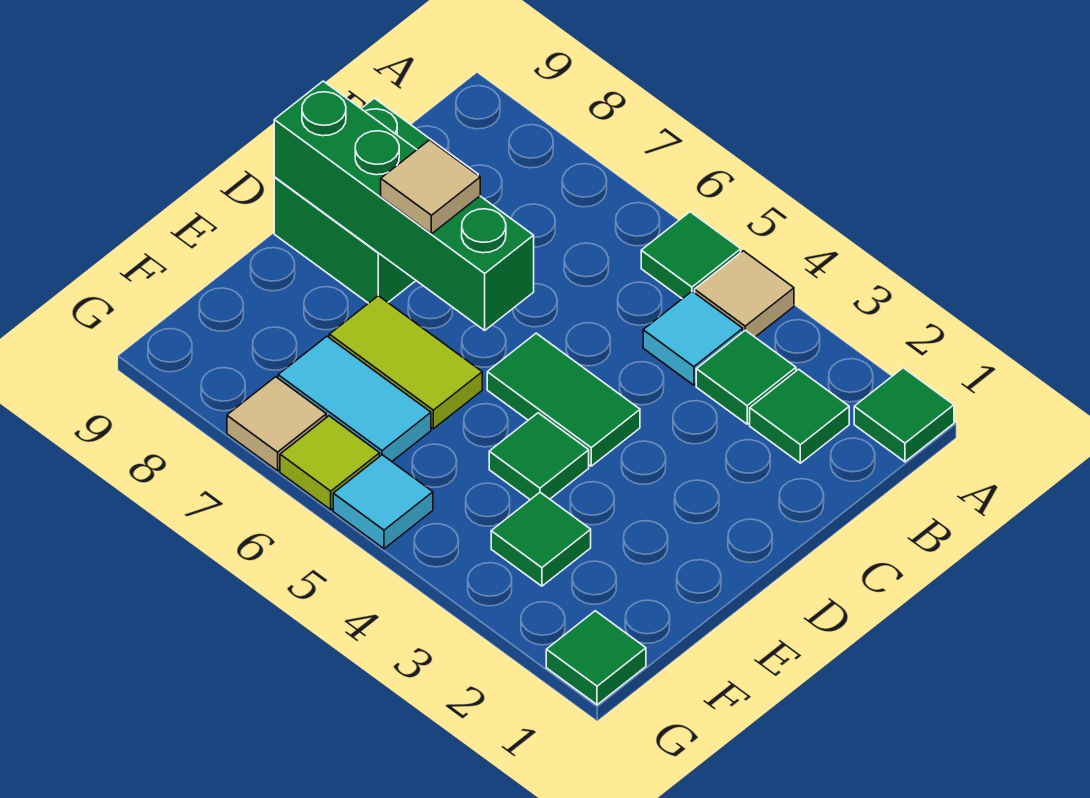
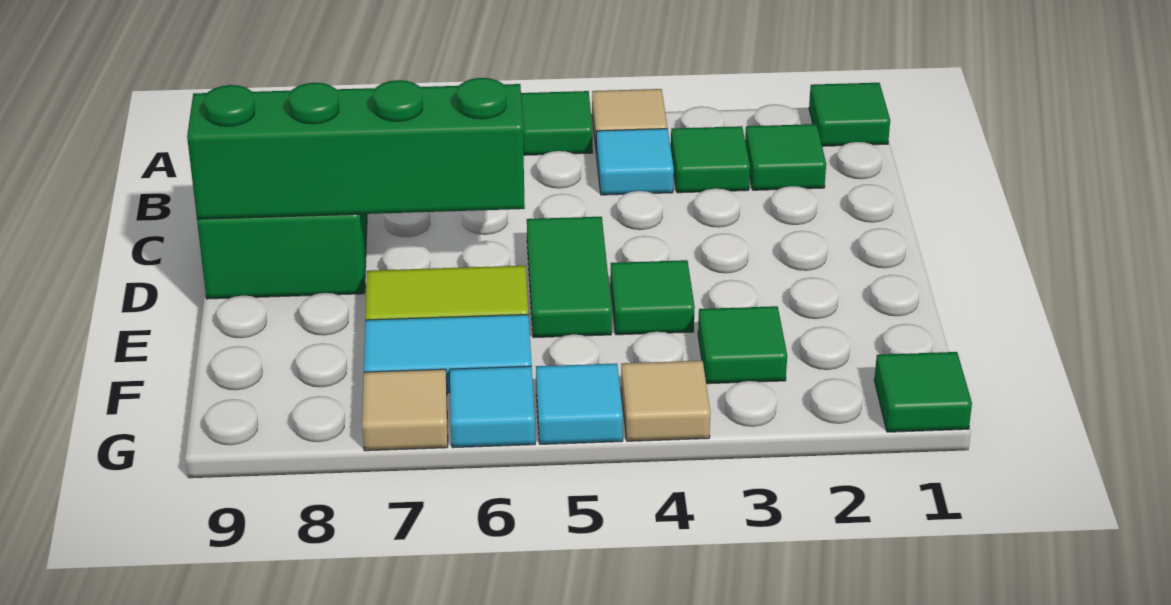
green tile D4:D5 level 1 -> green tile D5:E5 level 1
tan tile D7 level 3 -> tan tile G4 level 1
lime tile G6 level 1 -> cyan tile G6 level 1

